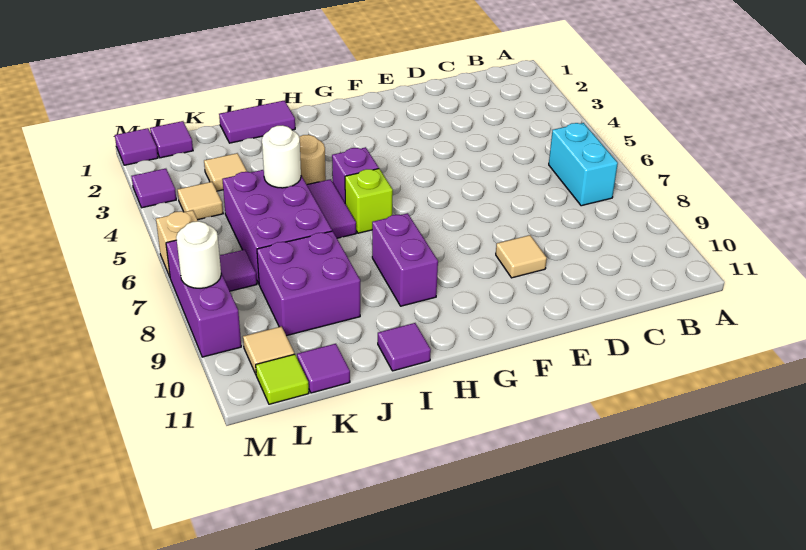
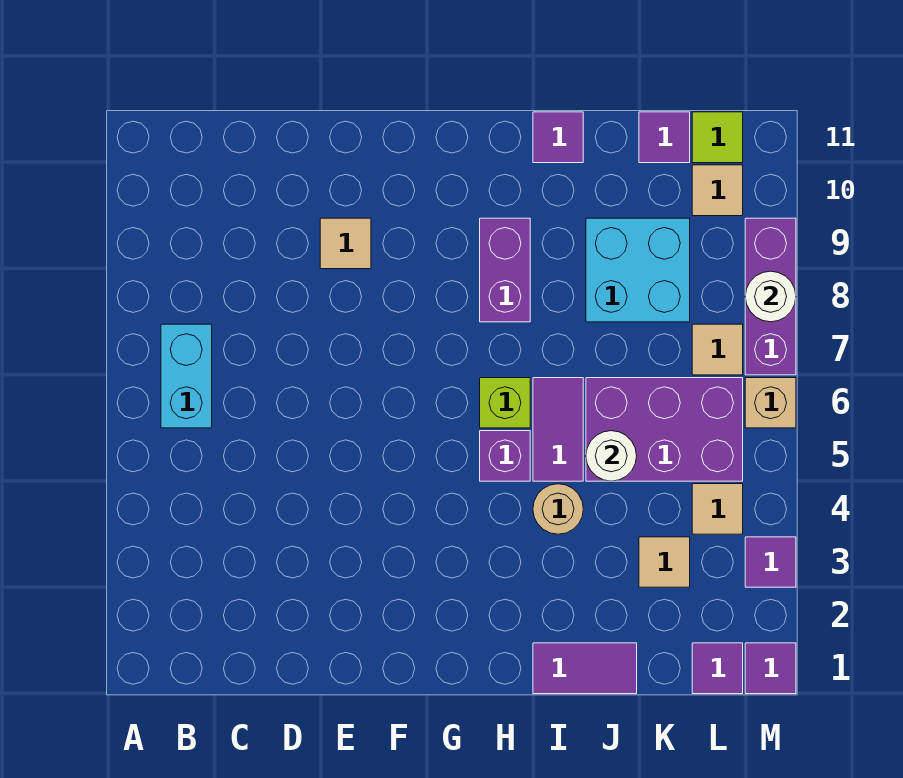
purple brick J5:K7 level 1 -> purple brick J5:L6 level 1
purple brick J8:K9 level 1 -> cyan brick J8:K9 level 1
purple tile L7 level 1 -> tan tile L7 level 1

